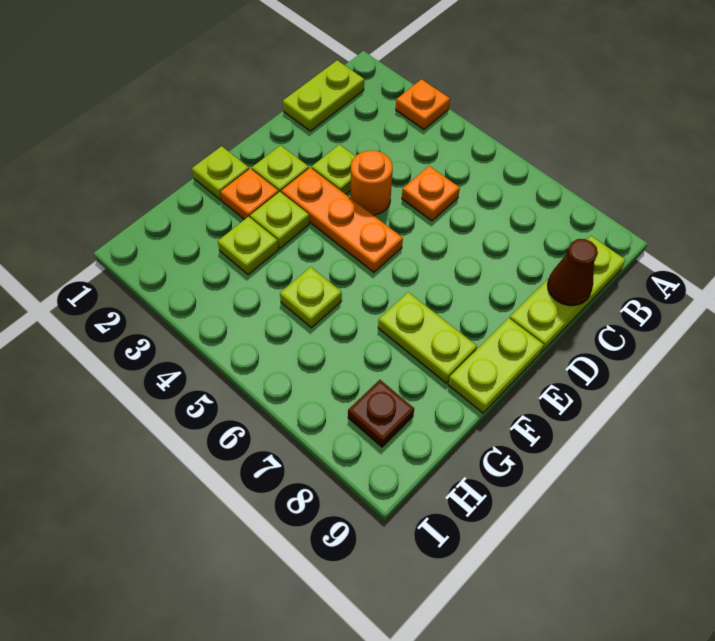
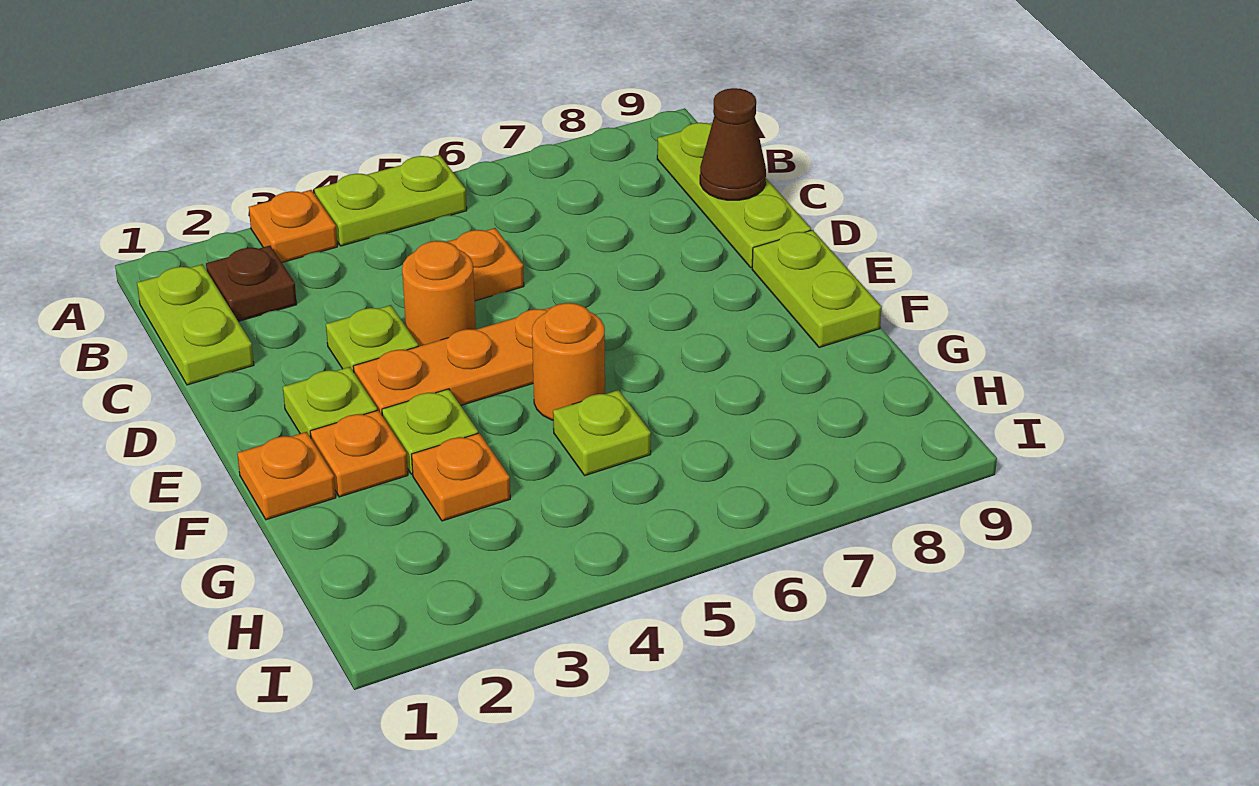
lime plate F1 level 1 -> orange plate F1 level 1
none -> orange round brick F5 level 1
lime plate F7:F8 level 1 -> lime plate A4:A5 level 1
lime plate G3 level 1 -> orange plate G3 level 1
brown plate H8 level 1 -> brown plate B2 level 1

